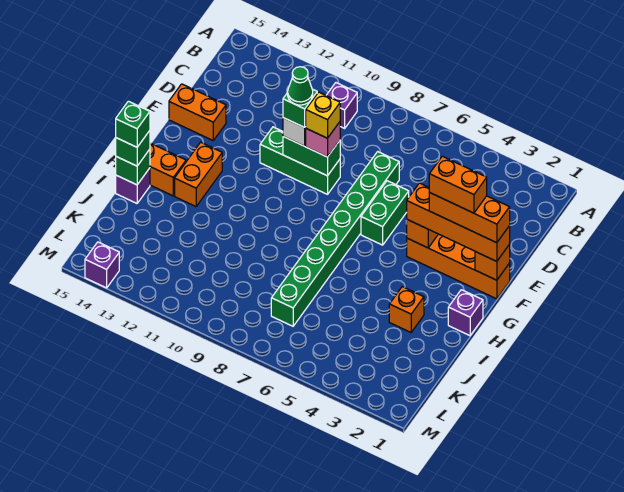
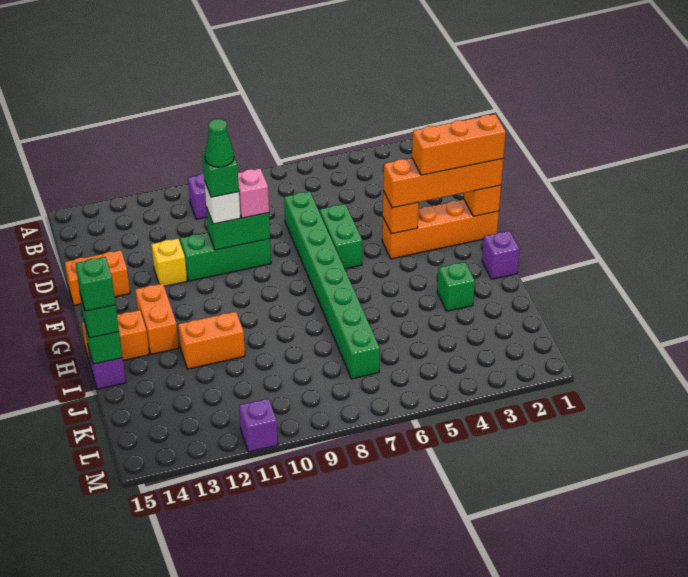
yellow brick E9 level 4 -> yellow brick E12 level 1
orange brick F2:F3 level 5 -> orange brick I11:I12 level 1
orange brick I3 level 1 -> green brick I3 level 1
purple brick M14 level 1 -> purple brick M11 level 1

